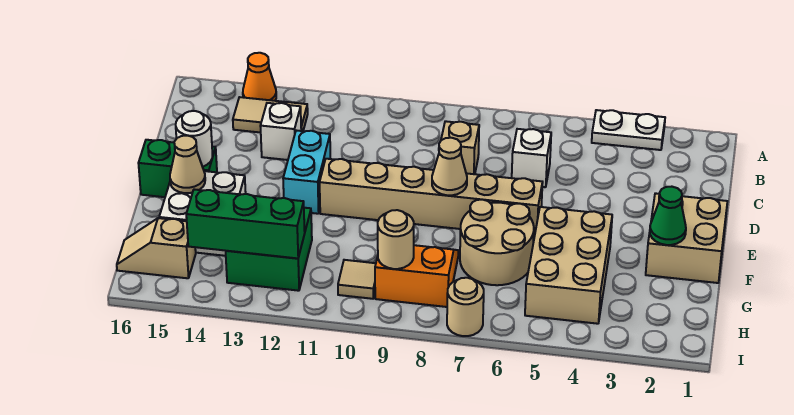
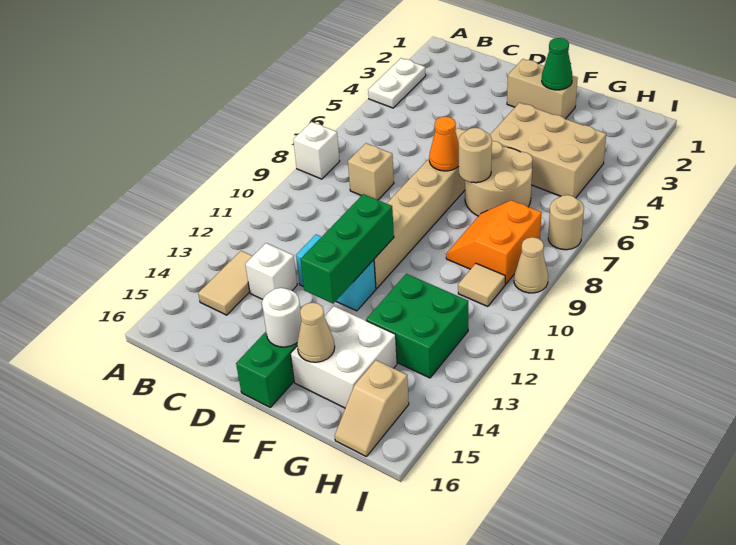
orange cone A14 level 1 -> orange cone E7 level 2
white brick C6 level 1 -> white brick A8 level 1
tan brick E1:F2 level 1 -> tan brick E2:F2 level 1
tan cone E8 level 2 -> tan cone I9 level 1
tan round brick H9 level 2 -> tan round brick F7 level 2
green brick H12:H14 level 2 -> green brick E11:E13 level 2

